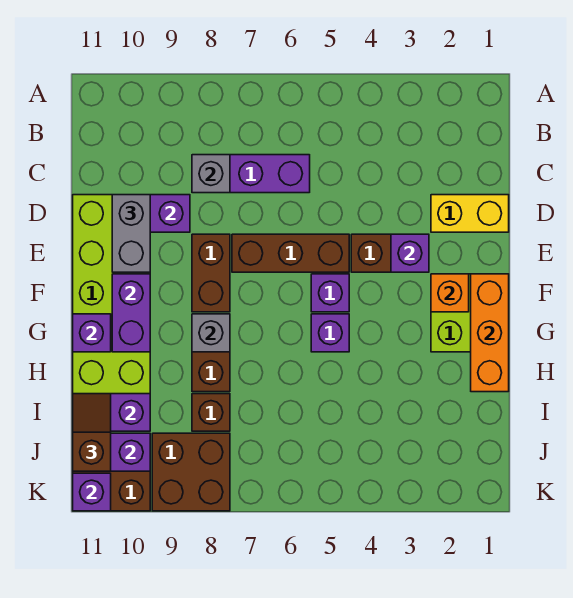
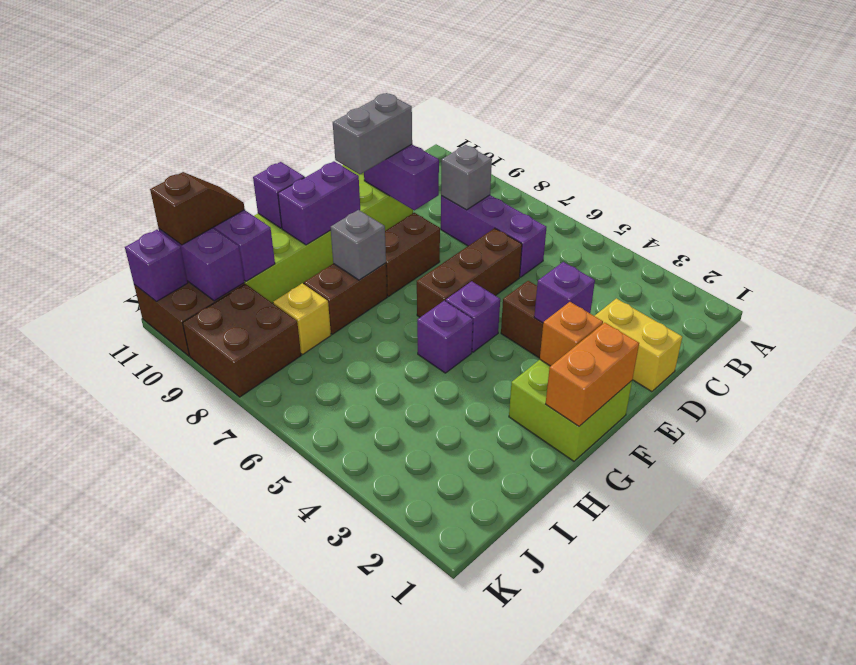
brown brick E5:E7 level 1 -> brown brick D6:F6 level 1
orange brick F1:H1 level 2 -> orange brick F1:G1 level 2
brown brick I8 level 1 -> yellow brick I8 level 1

